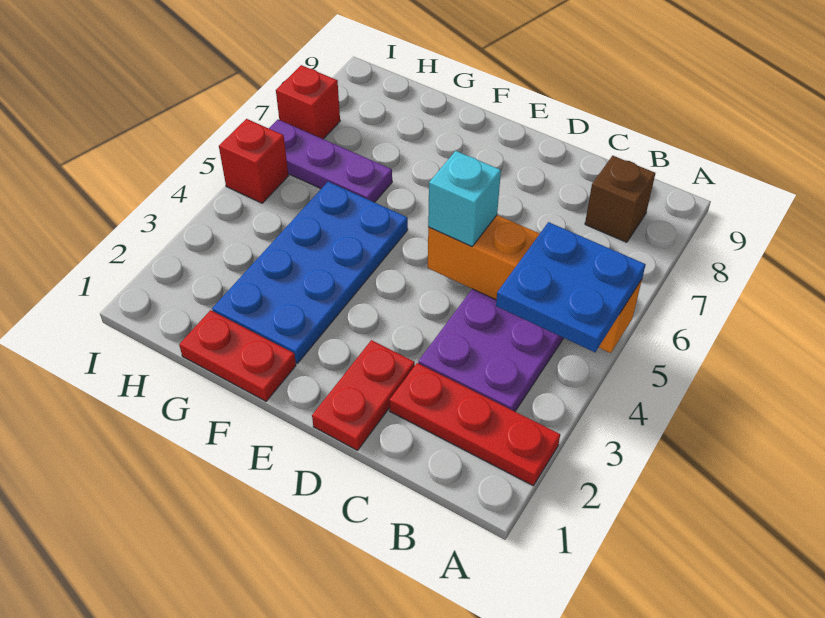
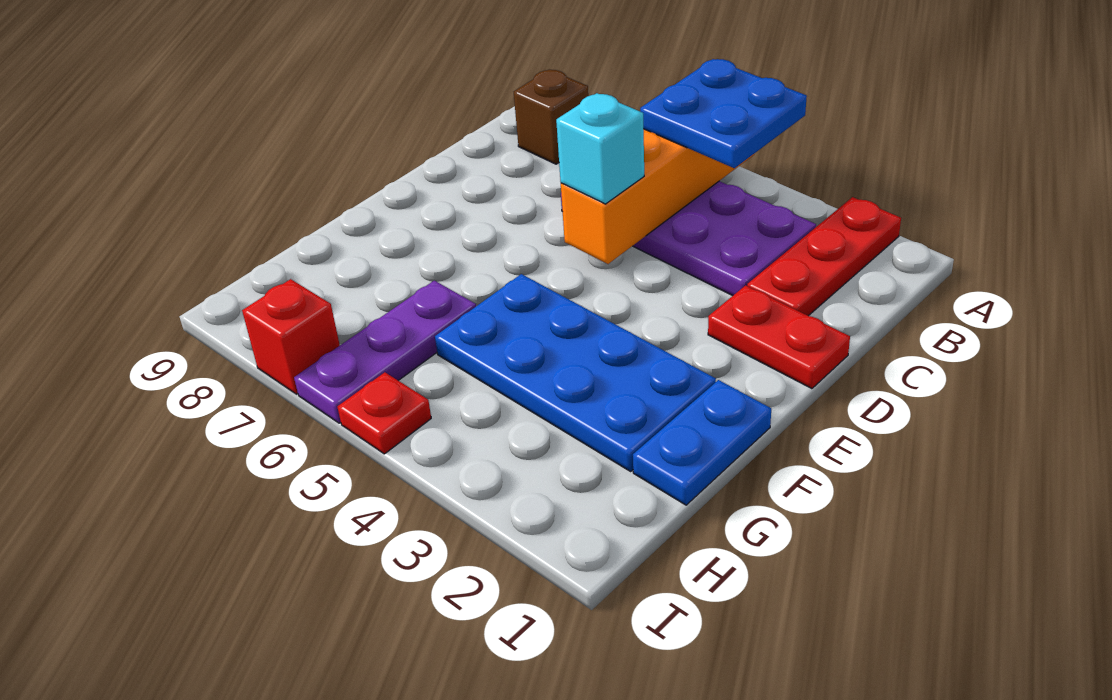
red plate F1:G1 level 1 -> blue plate F1:G1 level 1
red brick I5 level 1 -> red plate I5 level 1

